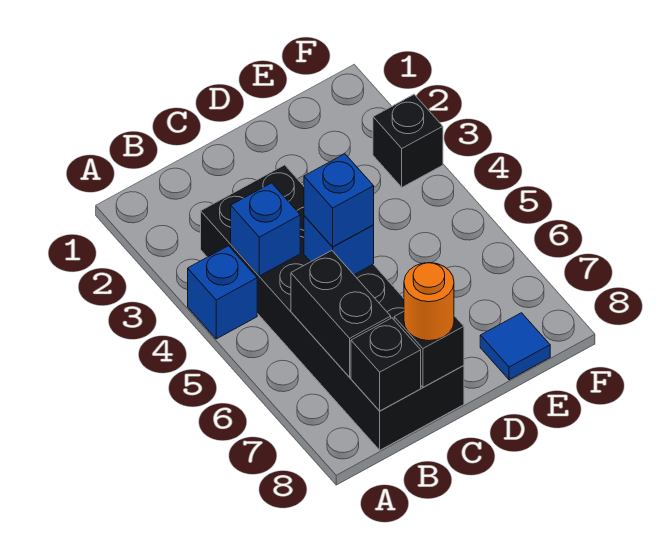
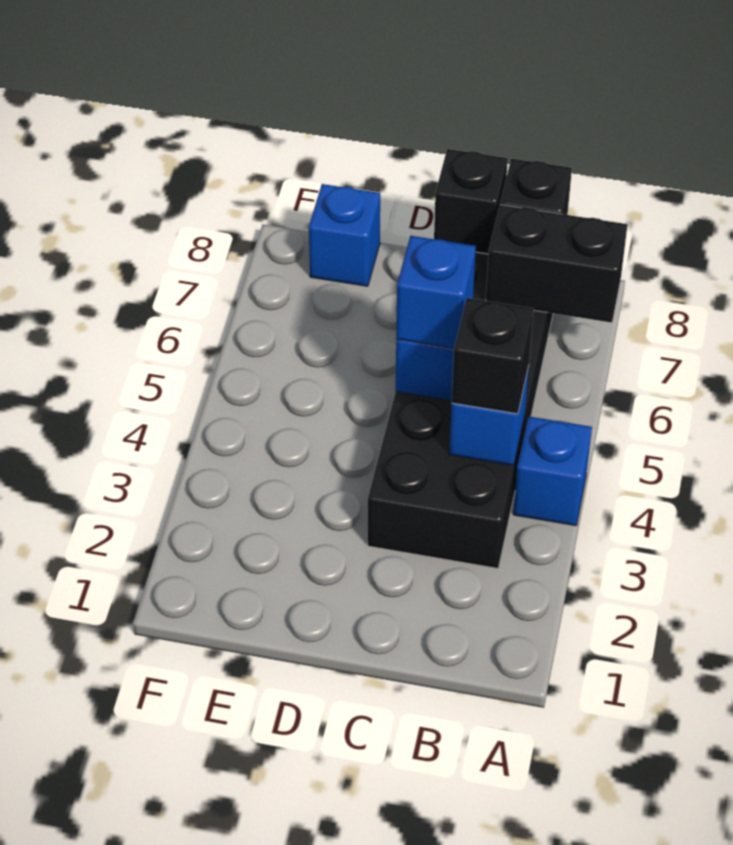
black brick B6:B7 level 2 -> black brick A7:B7 level 2
orange round brick C8 level 3 -> none
blue tile E8 level 1 -> blue brick E8 level 1
black brick F3 level 1 -> black brick B4 level 3

